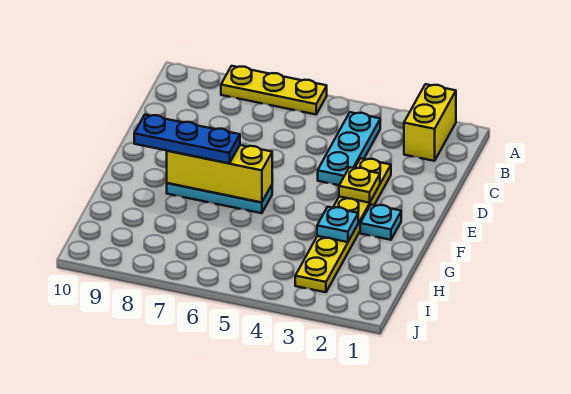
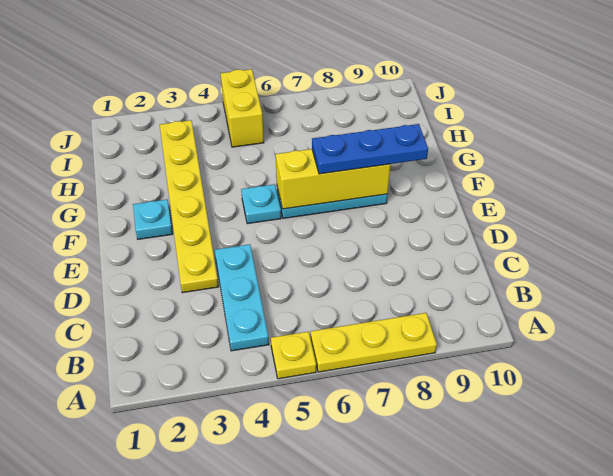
yellow brick A2:B2 level 1 -> yellow brick I5:J5 level 1
yellow plate E3 level 2 -> yellow plate A5 level 1
cyan plate G3 level 2 -> cyan plate F5 level 1

